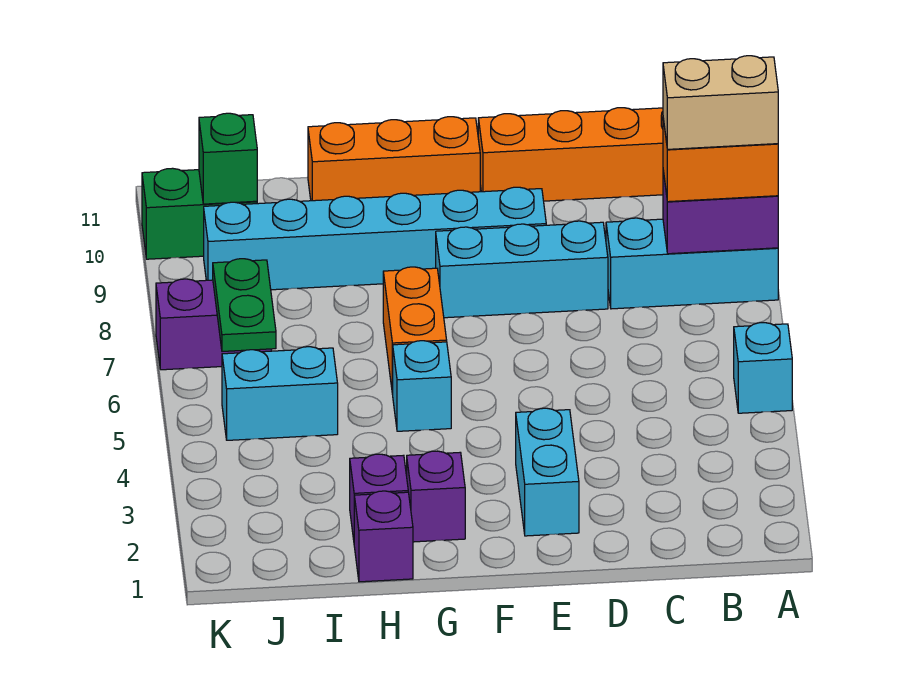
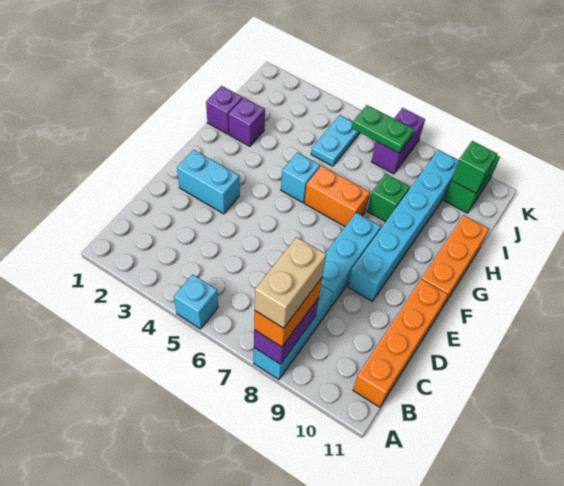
purple brick G2 level 1 -> none
none -> green brick H8 level 1
cyan brick I5:J5 level 1 -> cyan plate I5:J5 level 1

